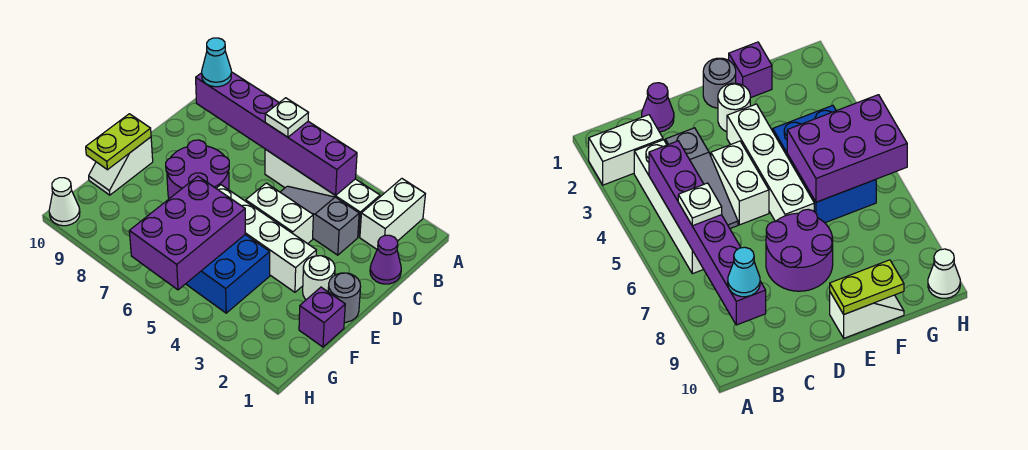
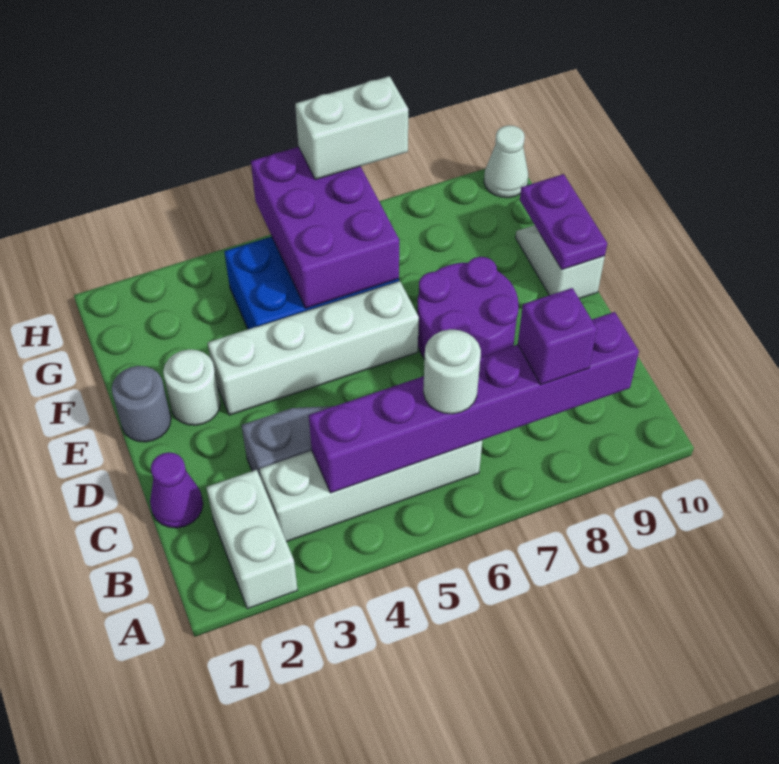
white plate B6 level 3 -> white round brick B6 level 3
cyan cone B9 level 3 -> none
white brick D4:D5 level 1 -> white brick H6:H7 level 3
lime plate E10:F10 level 2 -> purple plate E10:F10 level 2
purple brick F1 level 1 -> purple brick B8 level 3

